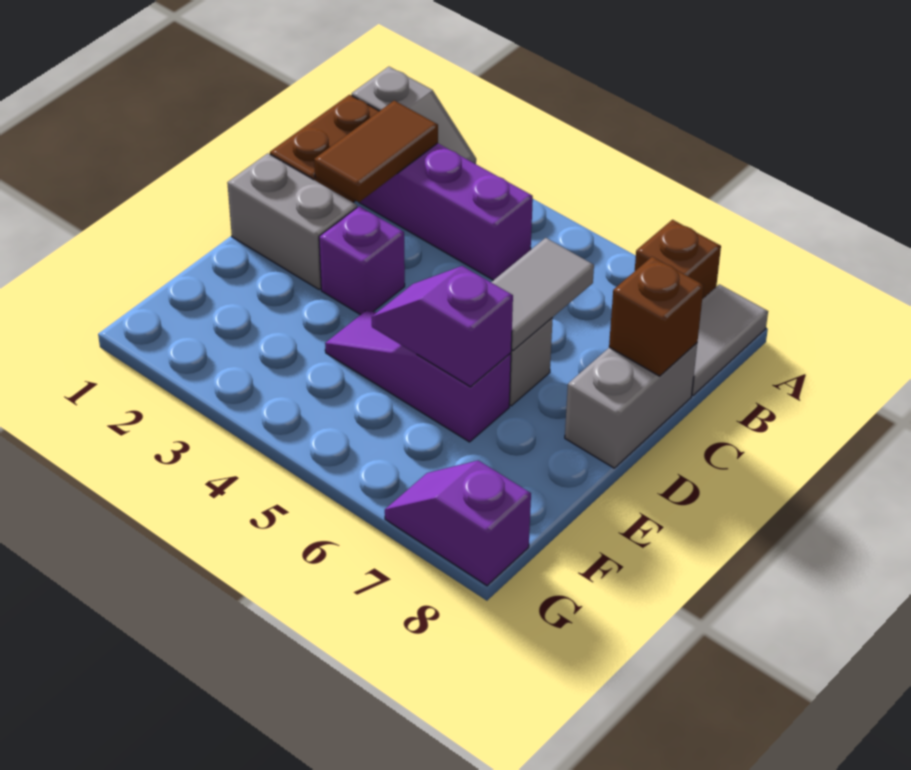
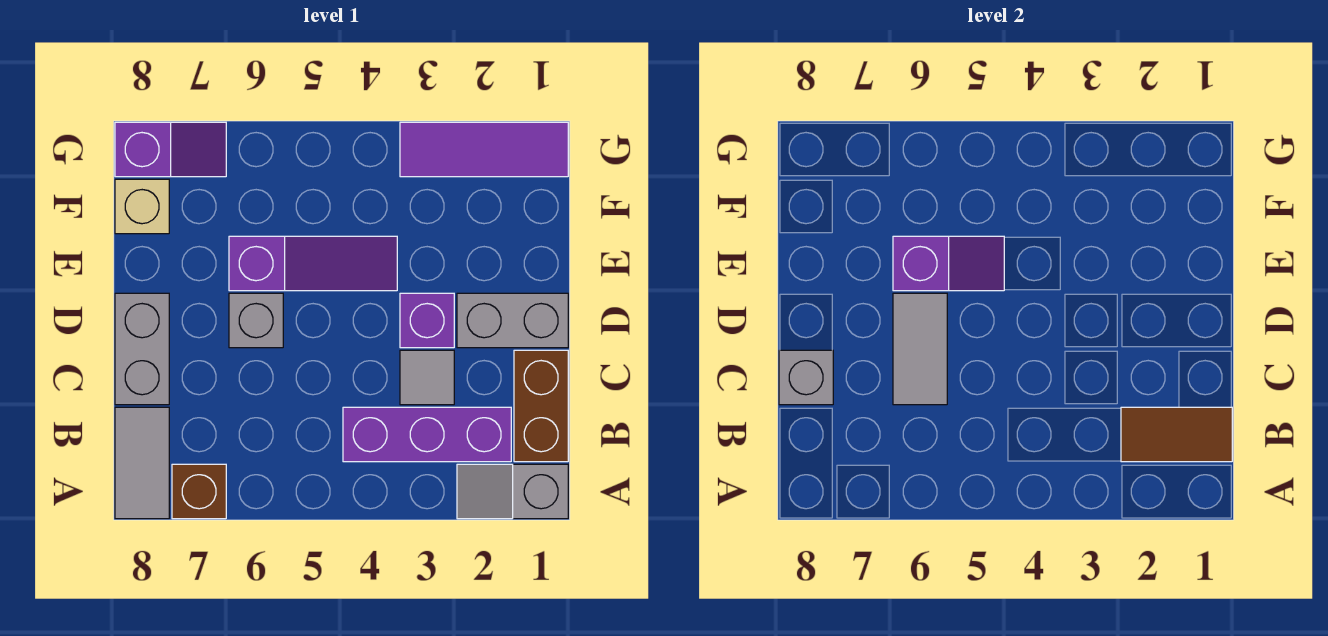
brown tile B2:C2 level 2 -> brown tile B1:B2 level 2
none -> grey tile C3 level 1
brown brick C8 level 2 -> grey brick C8 level 2
none -> tan brick F8 level 1
none -> purple tile G1:G3 level 1

